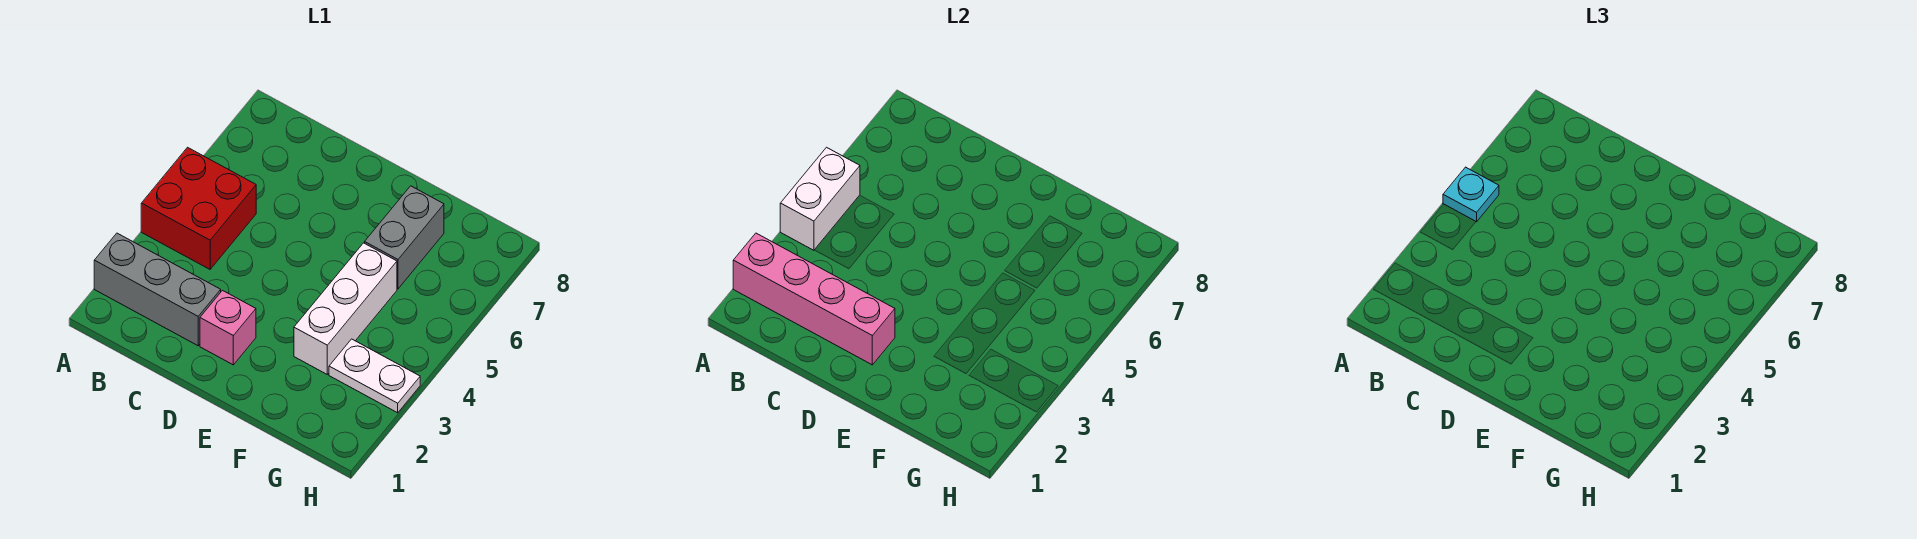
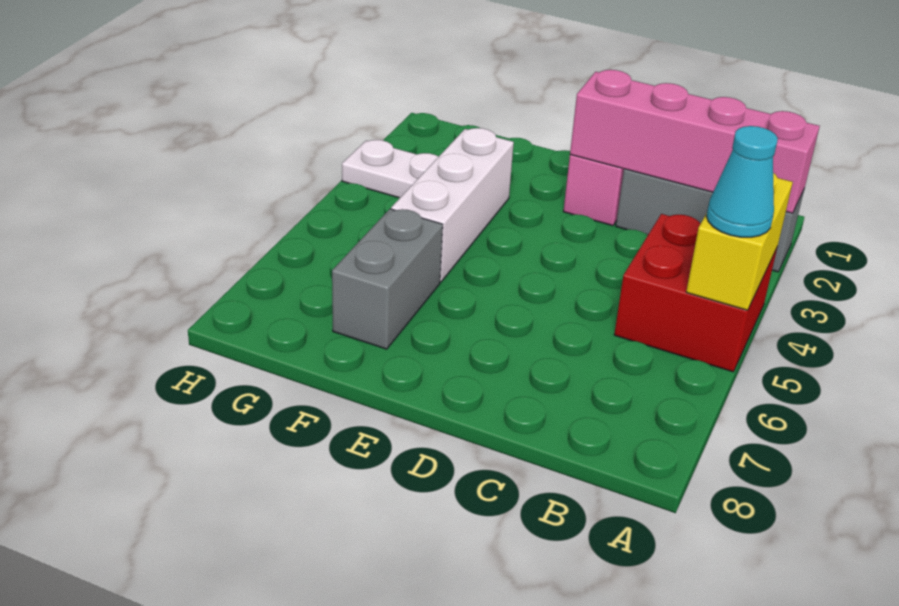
white brick A4:A5 level 2 -> yellow brick A4:A5 level 2
cyan plate A5 level 3 -> cyan cone A5 level 3

